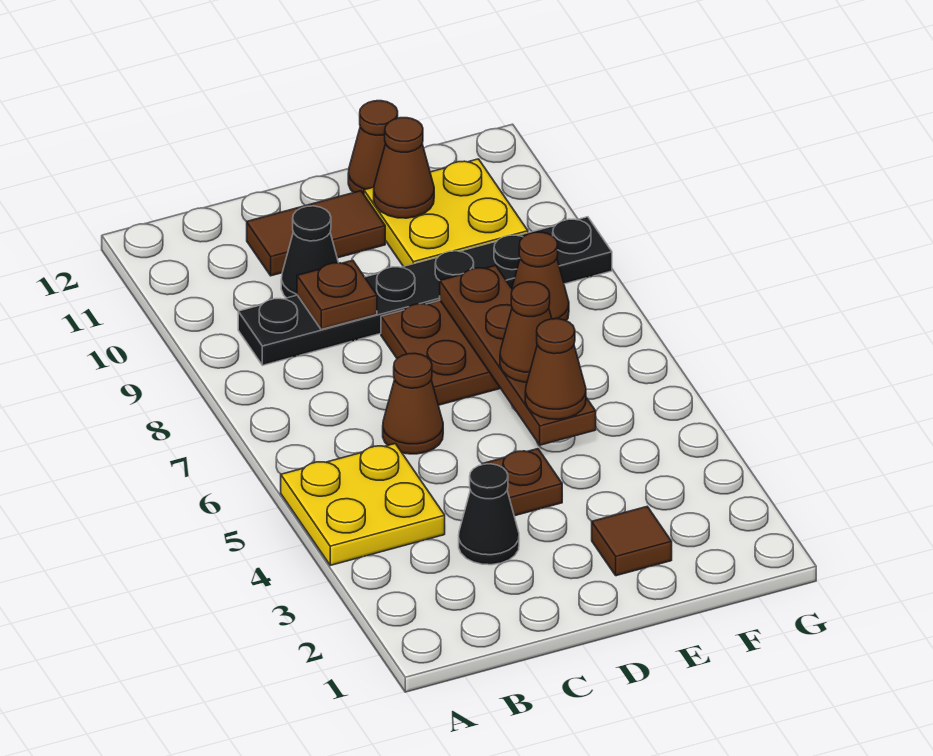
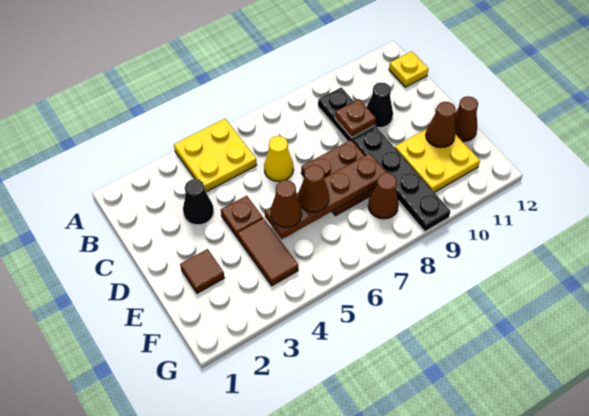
none -> yellow plate B12 level 1
brown cone C6 level 1 -> yellow cone C6 level 1
brown tile C11:D11 level 1 -> brown tile E4:F4 level 1

